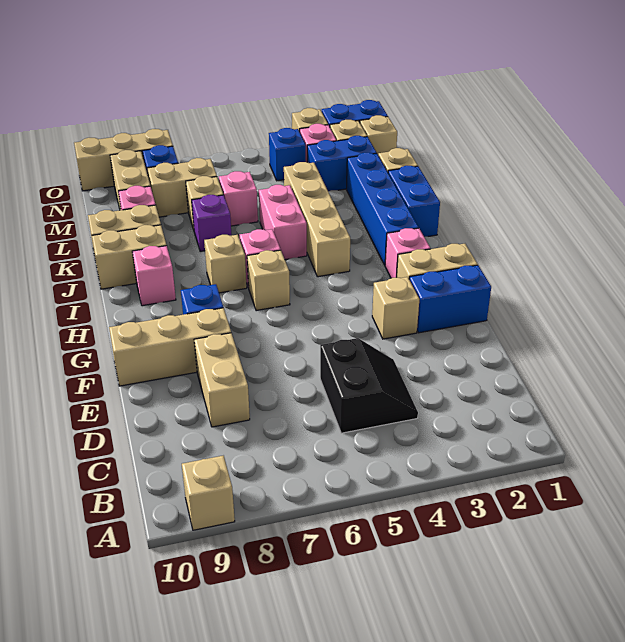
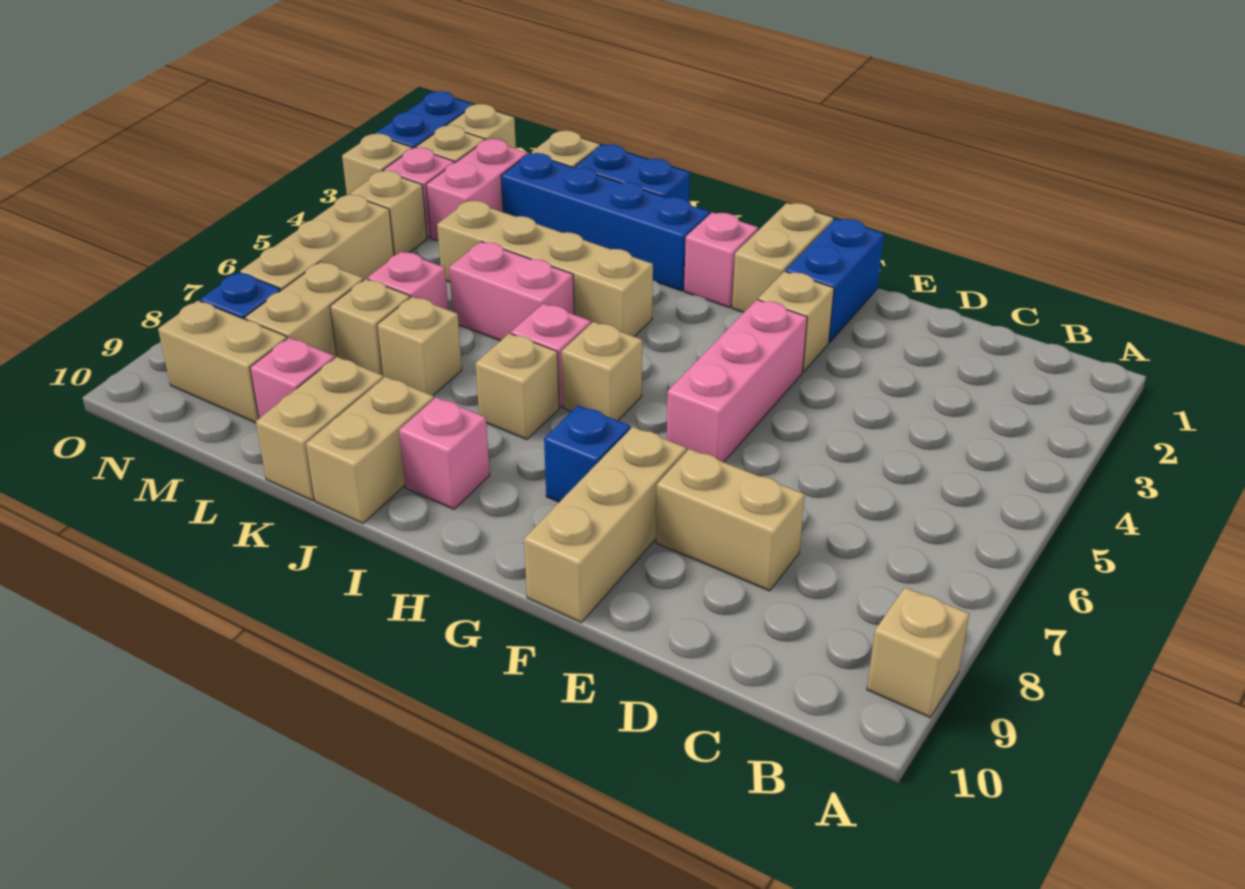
black slope C4:D5 level 1 top 5 -> none
none -> pink brick F4:F6 level 1
purple brick K7 level 1 -> tan brick K7 level 1
blue brick M2:M3 level 1 -> pink brick M2:M3 level 1
blue brick N4 level 1 -> tan brick N4 level 1
tan brick O8:O10 level 1 -> tan brick N5:N7 level 1

